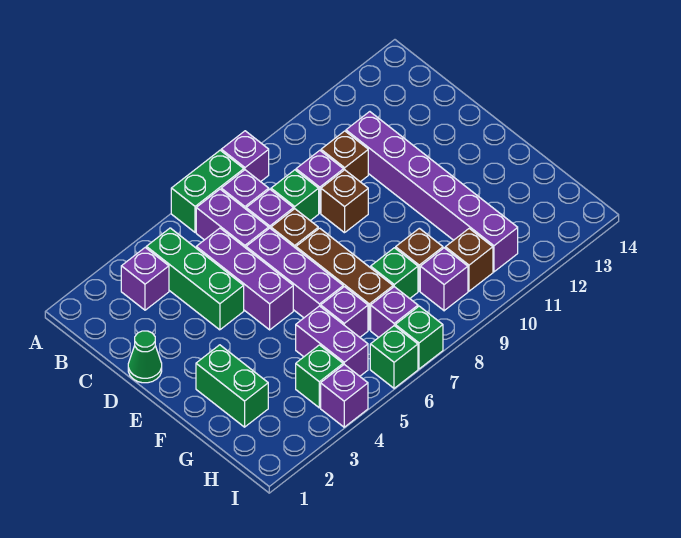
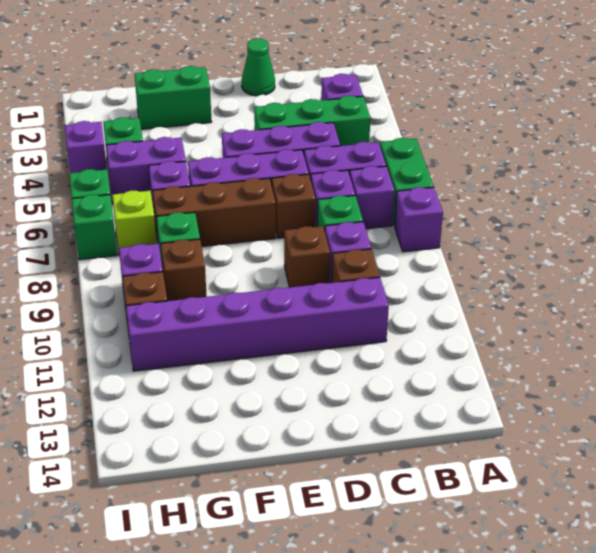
purple brick H7 level 1 -> lime brick H7 level 1

